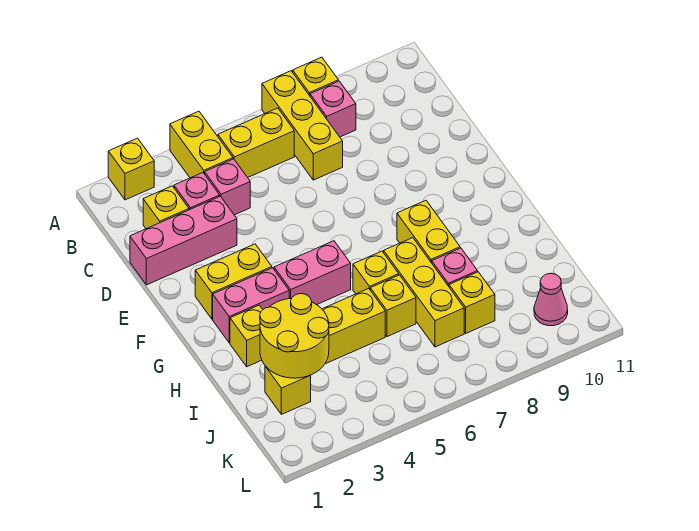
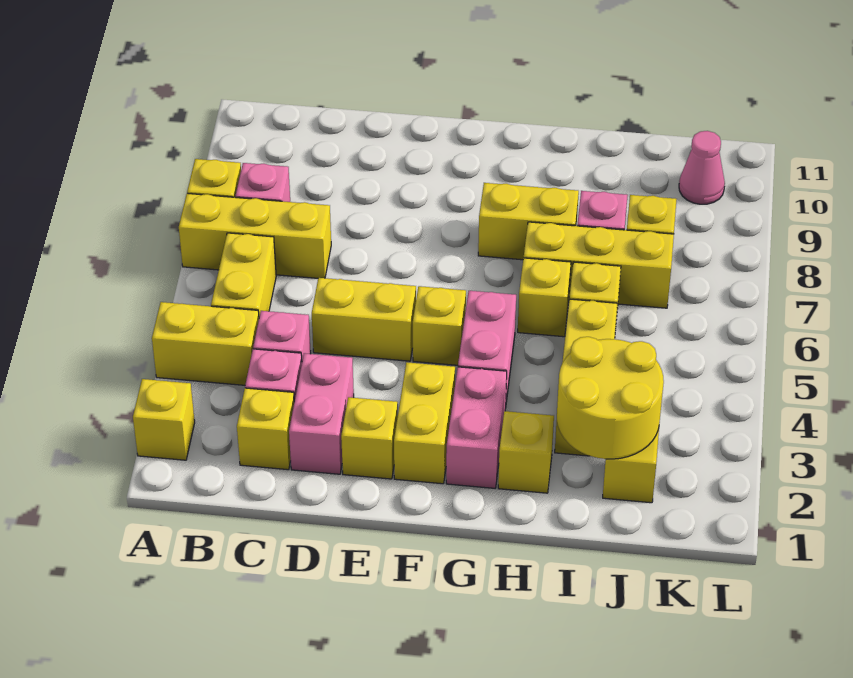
pink brick D1:D3 level 1 -> pink brick D2:D3 level 1
none -> yellow brick D5:E5 level 1
none -> yellow brick E2 level 1
none -> yellow brick F5 level 1

